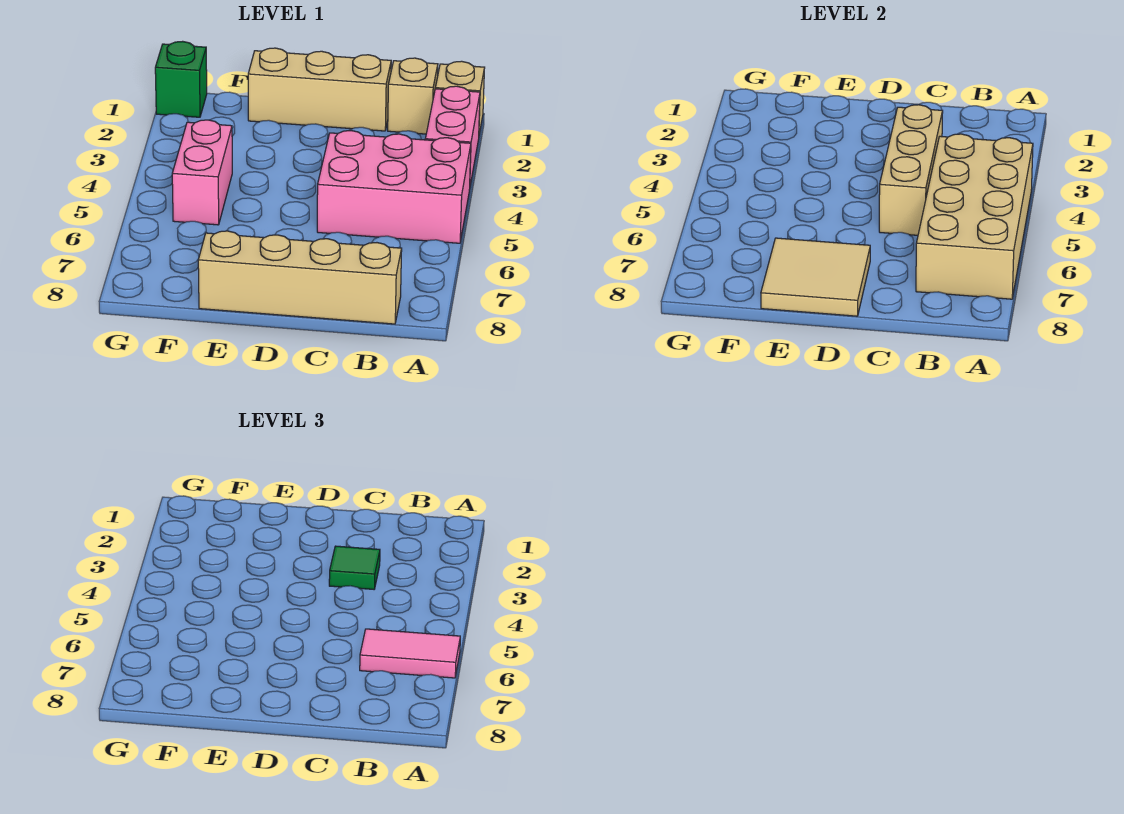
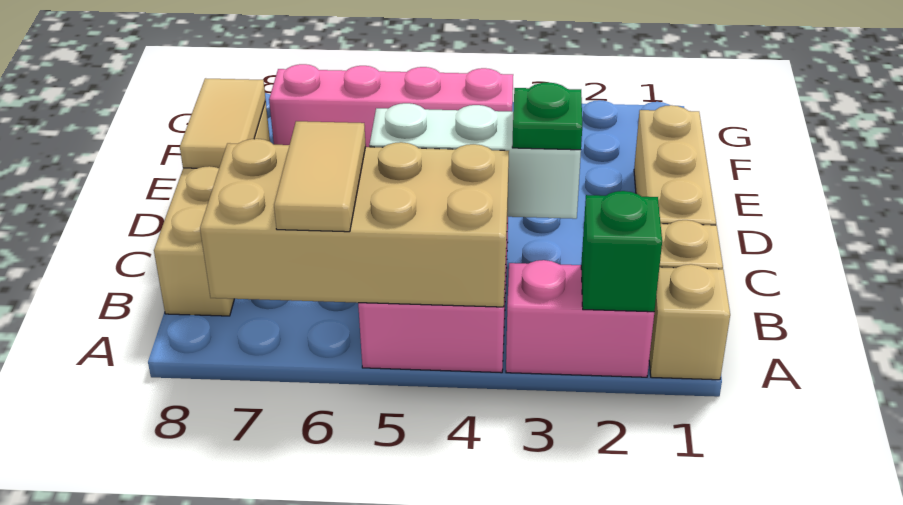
pink tile A6:B6 level 3 -> tan tile A6:B6 level 3
tan brick C3:C5 level 2 -> white brick C3:C5 level 2
green tile C3 level 3 -> green plate C3 level 3
tan tile D7:E8 level 2 -> tan tile D8:E8 level 2
pink brick F4:F5 level 1 -> pink brick F4:F7 level 1
green brick G1 level 1 -> green brick A2 level 2

